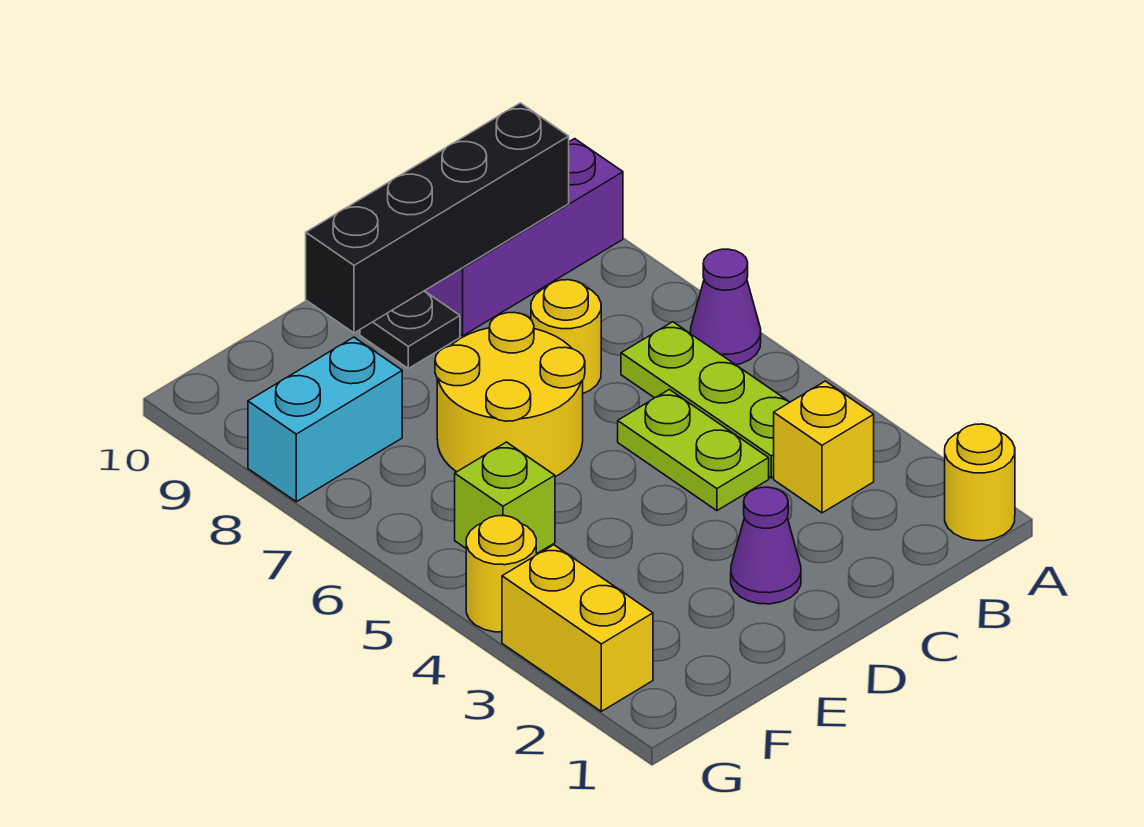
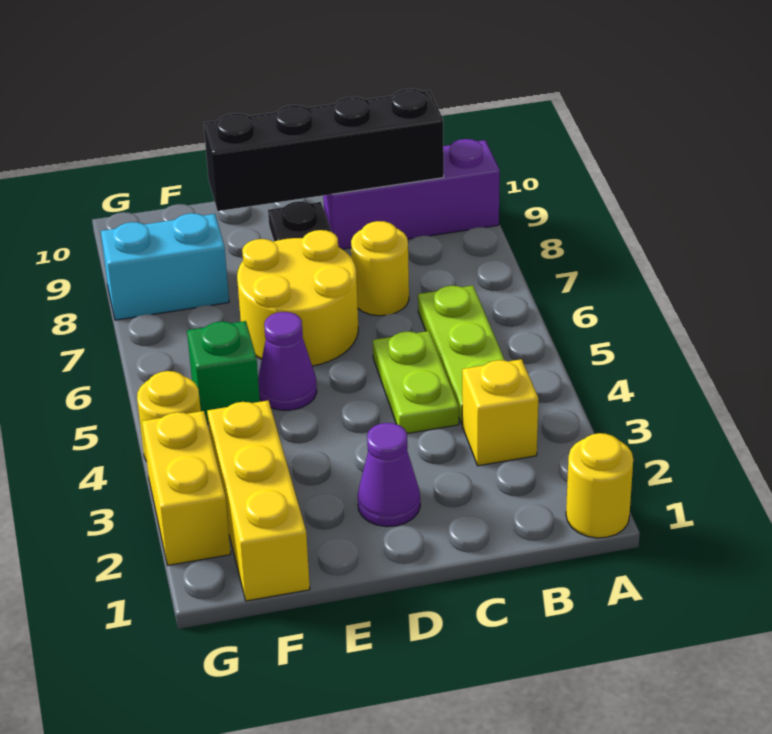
purple cone A6 level 1 -> purple cone E5 level 1
none -> yellow brick F1:F3 level 1
lime brick F5 level 1 -> green brick F5 level 1

